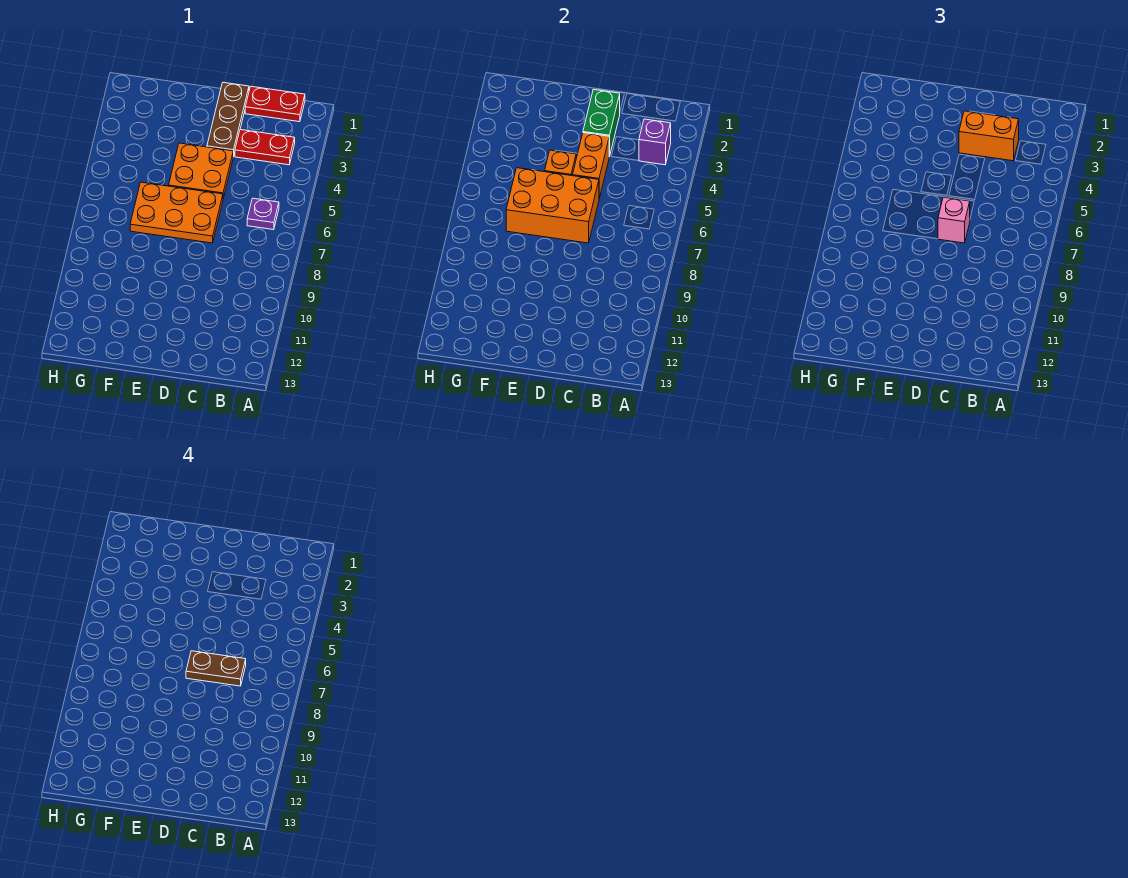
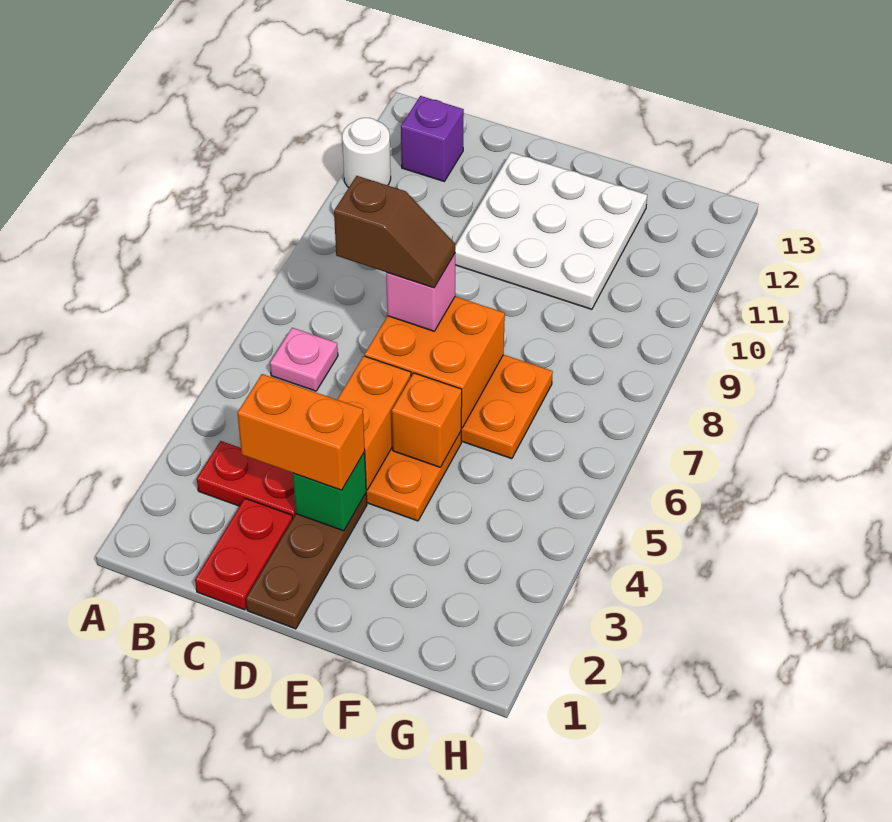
none -> white round brick A11 level 1
red plate B1:C1 level 1 -> red plate C1:C2 level 1
purple brick B3 level 2 -> purple brick B12 level 1
purple plate B6 level 1 -> pink plate B6 level 1
brown plate C7:D7 level 4 -> brown slope C7:D7 level 4 top C
green brick D2:D3 level 2 -> green brick D3 level 2
orange brick D6:F7 level 2 -> orange brick D6:E7 level 2
none -> white plate D10:F12 level 1

